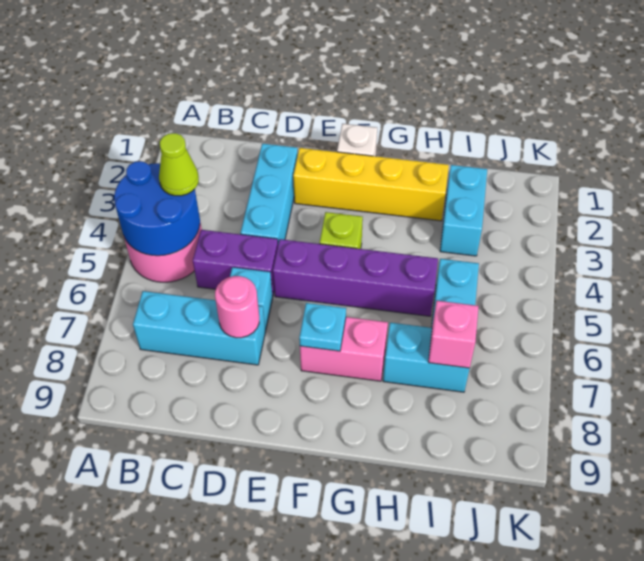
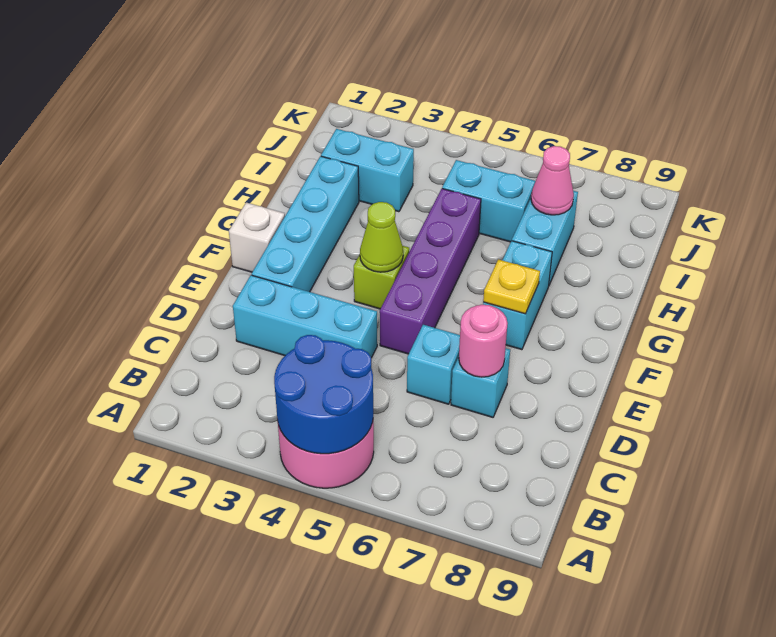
lime cone B4 level 3 -> lime cone F4 level 2
cyan brick B7:D7 level 1 -> cyan brick D7 level 1
purple brick C5:D5 level 1 -> none
yellow brick E2:H2 level 1 -> cyan brick E2:H2 level 1
pink brick F7:G7 level 1 -> cyan brick F7:G7 level 1
cyan plate F7 level 2 -> yellow plate F7 level 2
pink brick I7 level 2 -> pink cone I7 level 2

